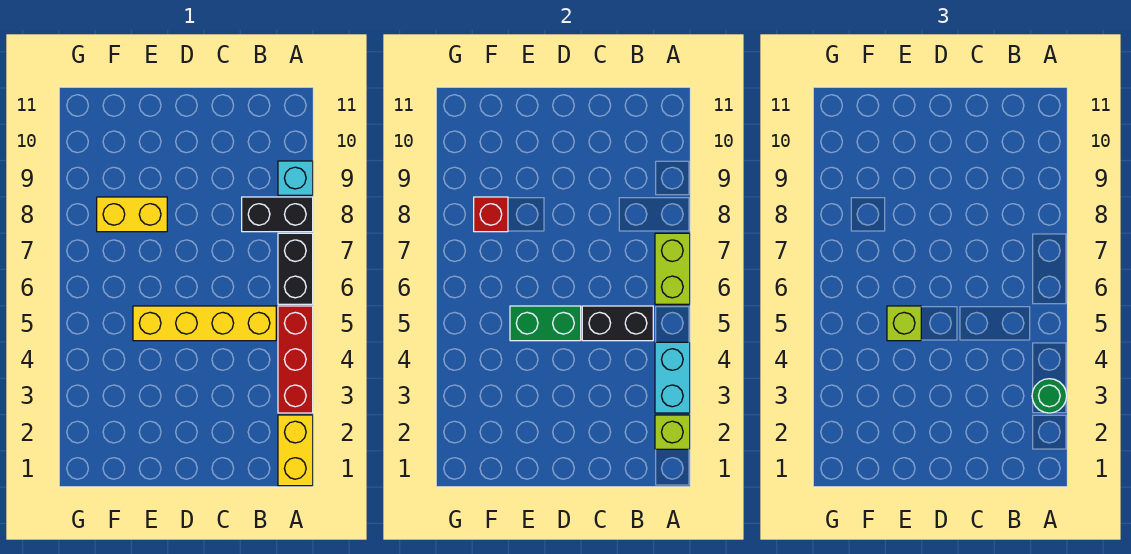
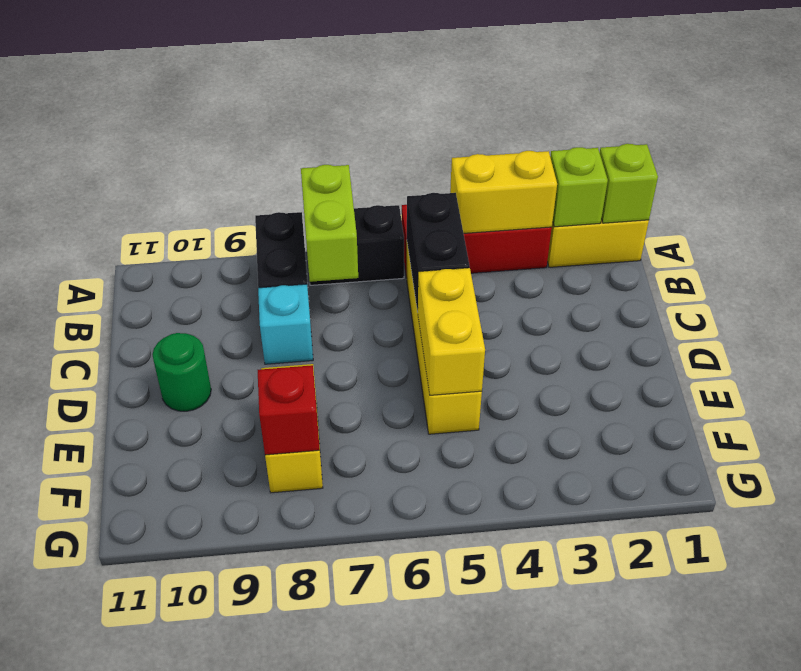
cyan brick A3:A4 level 2 -> yellow brick A3:A4 level 2
green round brick A3 level 3 -> green round brick D10 level 1
lime brick A6:A7 level 2 -> lime brick A7:B7 level 2
cyan brick A9 level 1 -> cyan brick C8 level 1
green brick D5:E5 level 2 -> yellow brick D5:E5 level 2
lime brick E5 level 3 -> lime brick A1 level 2

